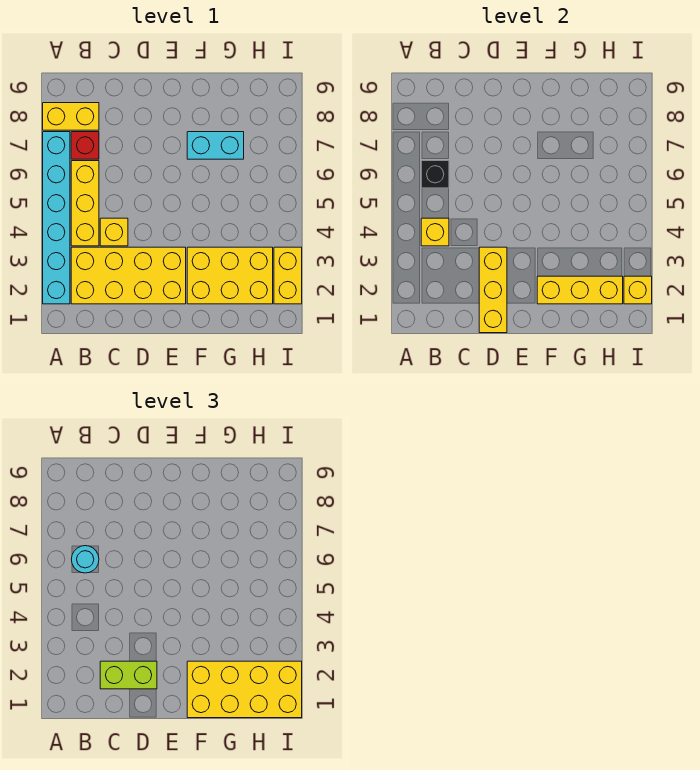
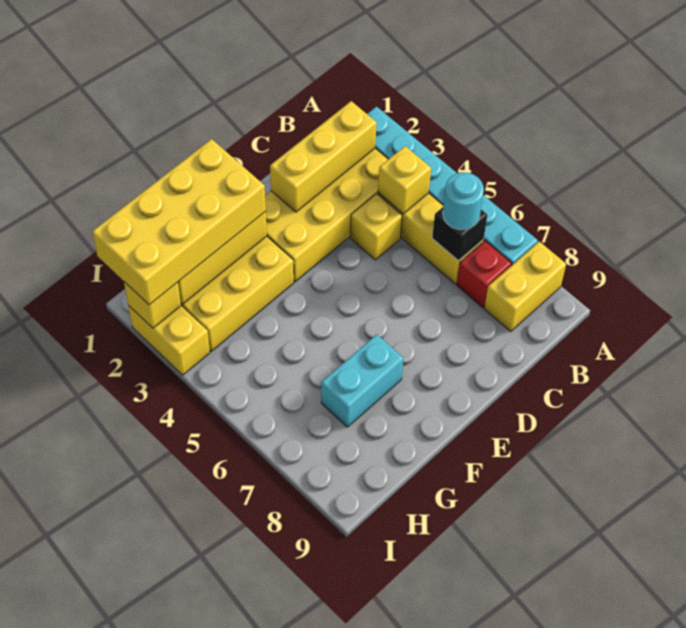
lime brick C2:D2 level 3 -> none
yellow brick D1:D3 level 2 -> yellow brick B2:D2 level 2

